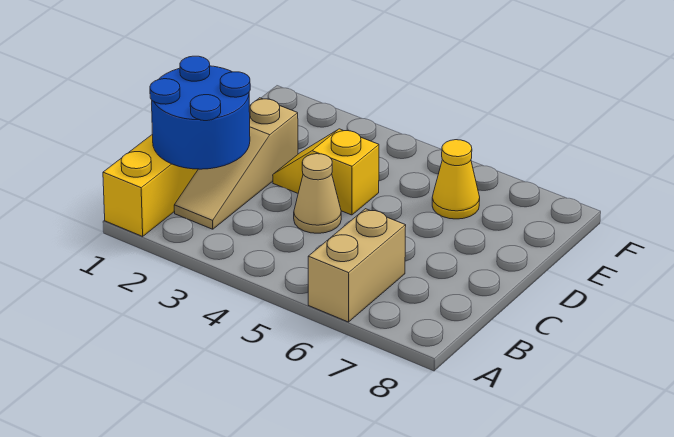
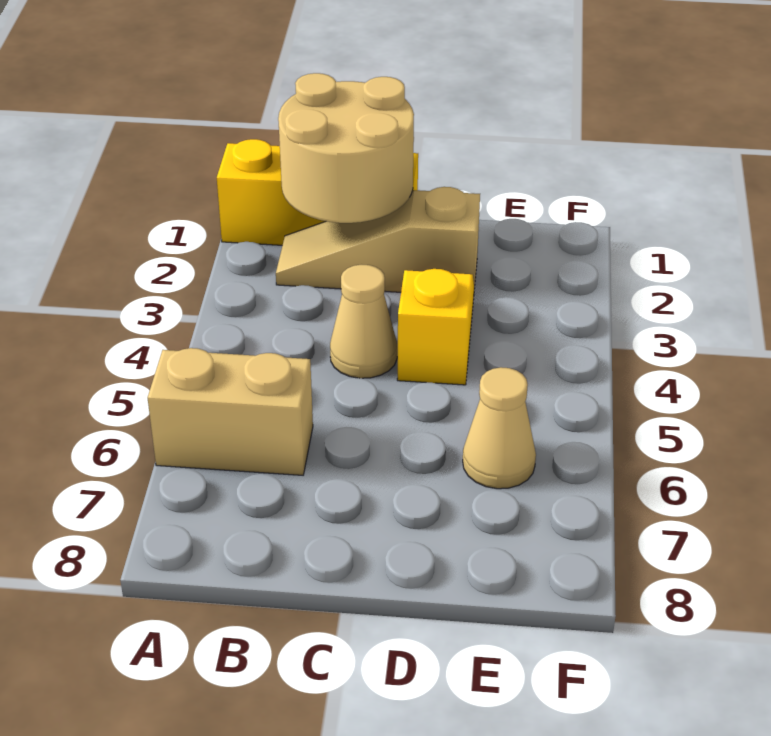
blue round brick B1:C2 level 2 -> tan round brick B1:C2 level 2
yellow cone E6 level 1 -> tan cone E6 level 1

